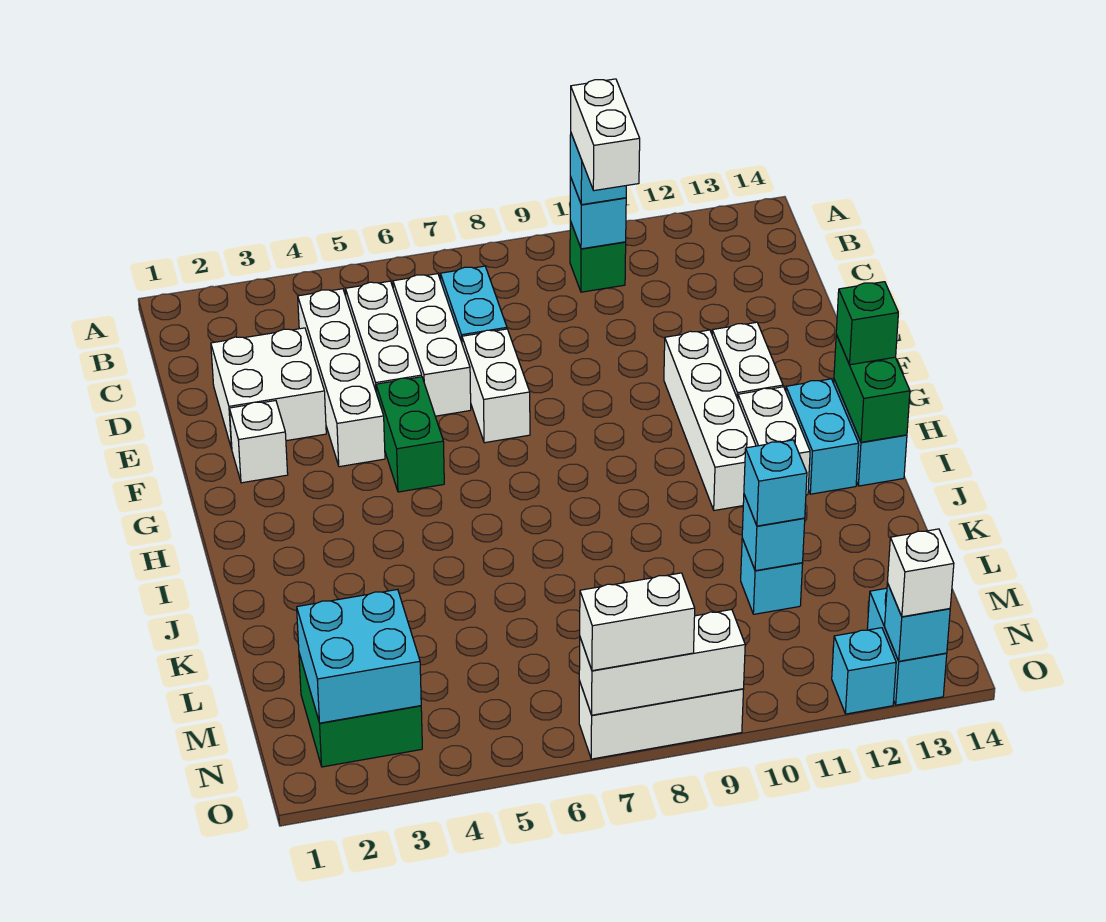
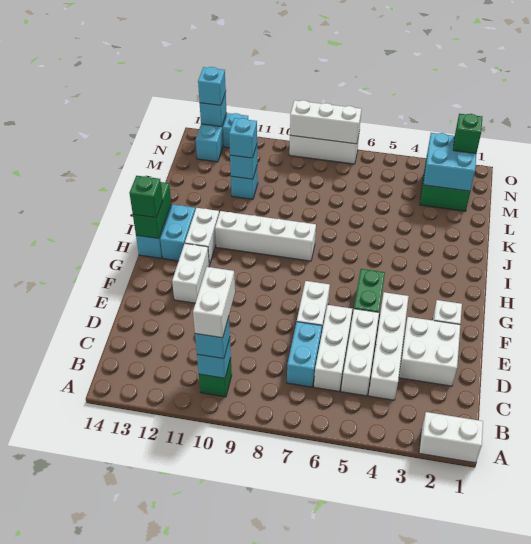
white brick F11:I11 level 1 -> white brick I8:I11 level 1
none -> green brick N2 level 3
white brick O7:O8 level 3 -> white brick A1:A2 level 1
white brick O13 level 3 -> cyan brick O13 level 3

